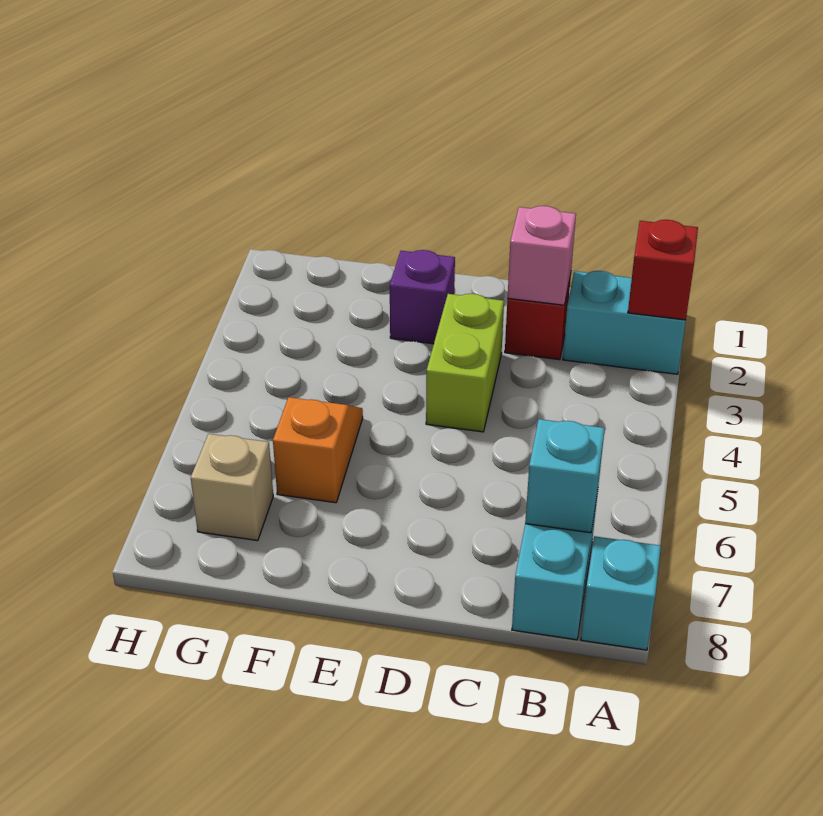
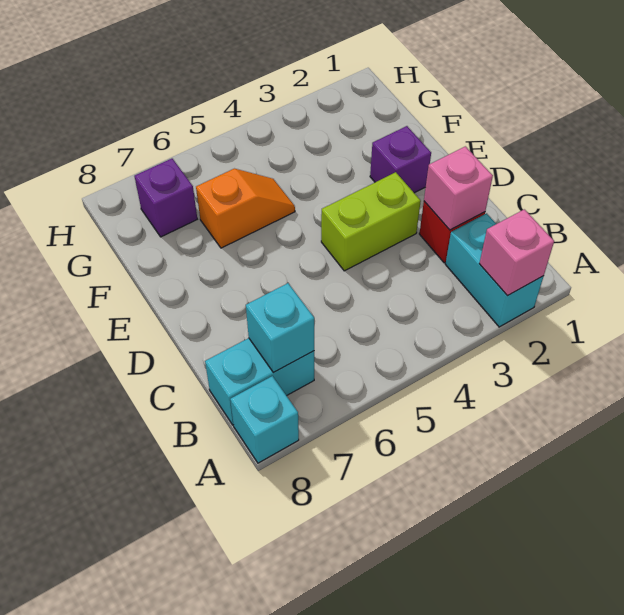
red brick A2 level 2 -> pink brick A2 level 2
tan brick G7 level 1 -> purple brick G7 level 1

